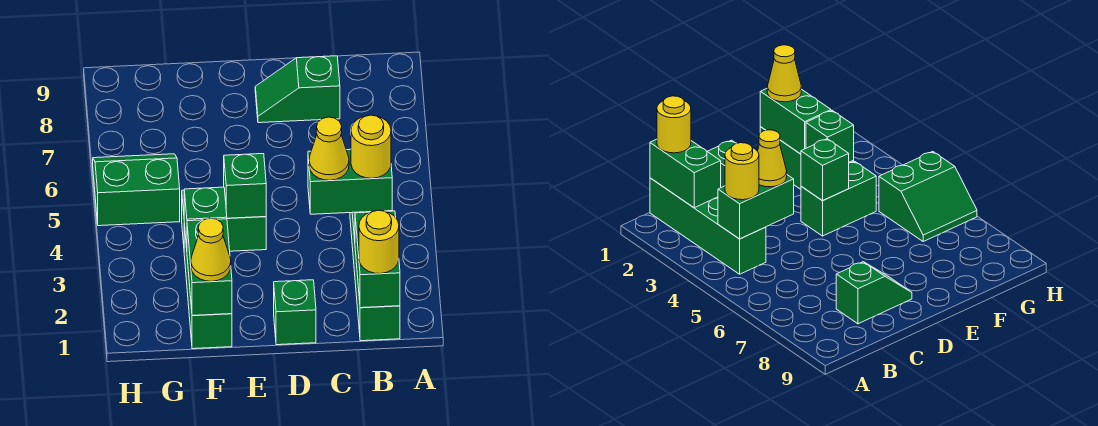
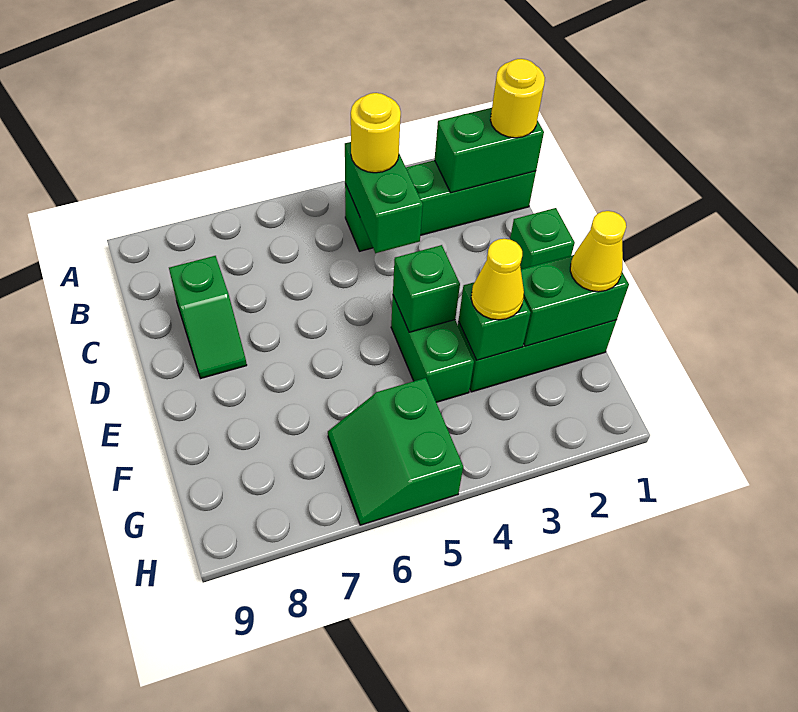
yellow cone C4 level 3 -> yellow cone F3 level 3

